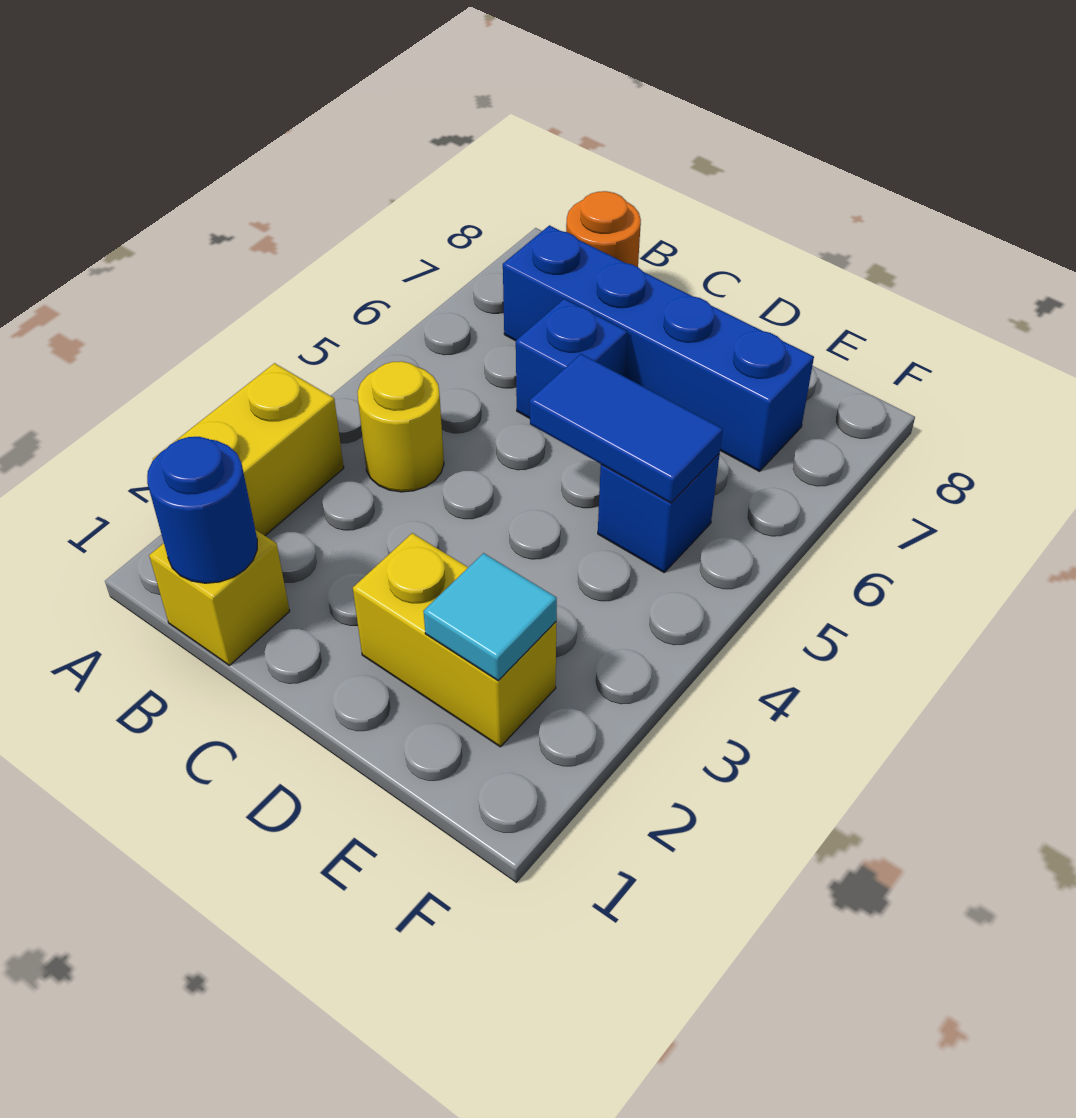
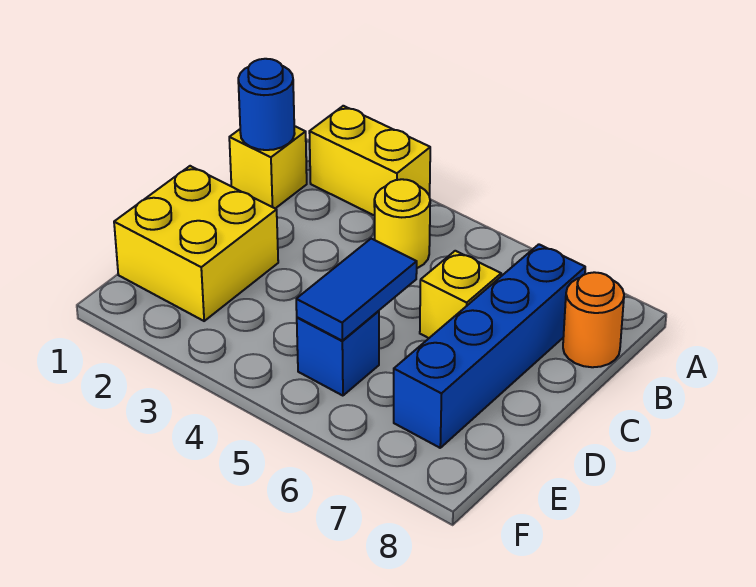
blue brick C6 level 1 -> yellow brick C6 level 1
yellow brick D2:E2 level 1 -> yellow brick D1:E2 level 1
cyan tile E2 level 2 -> none

